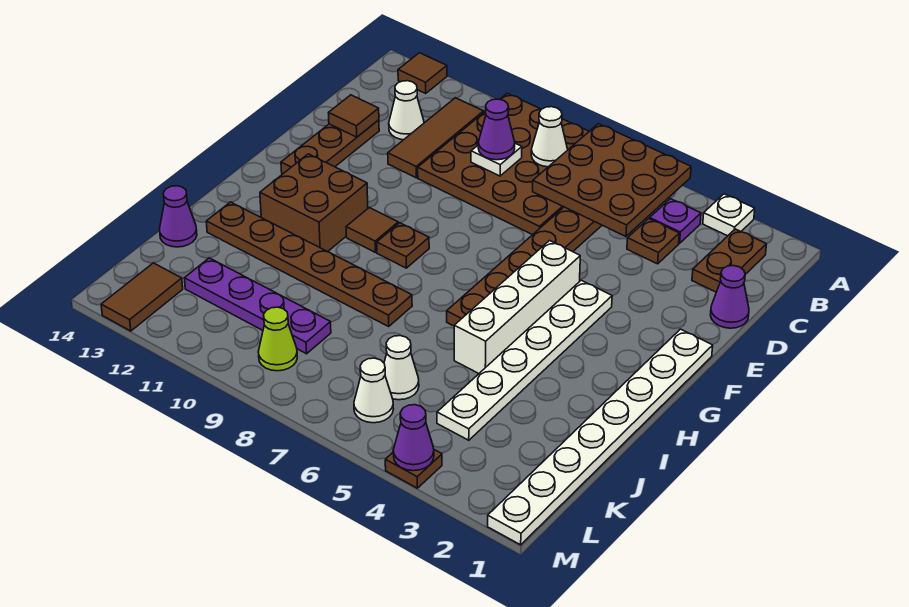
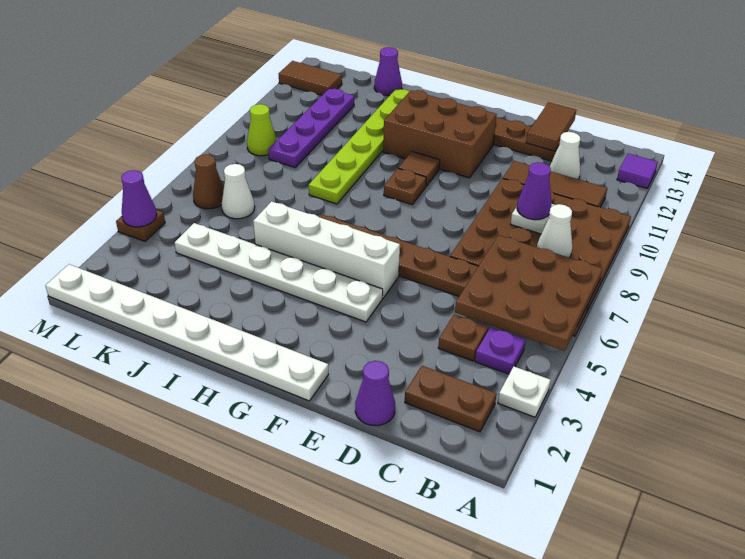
brown tile A13 level 1 -> purple tile A13 level 1
brown tile D13 level 2 -> brown tile D13:D14 level 2
brown brick G11:H12 level 1 -> brown brick F11:H12 level 1
brown plate I8:I13 level 1 -> lime plate I8:I13 level 1
white cone L6 level 1 -> brown cone L6 level 1

